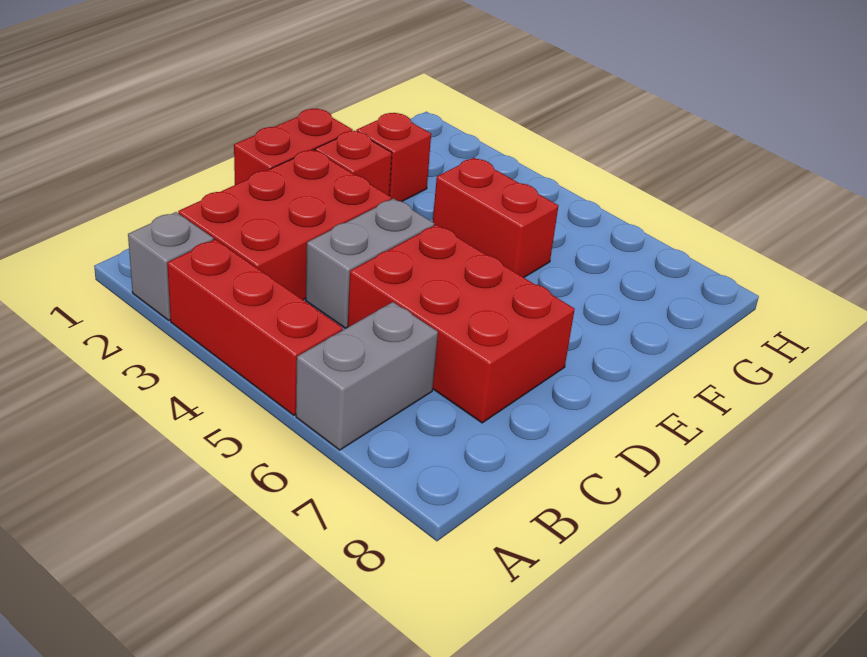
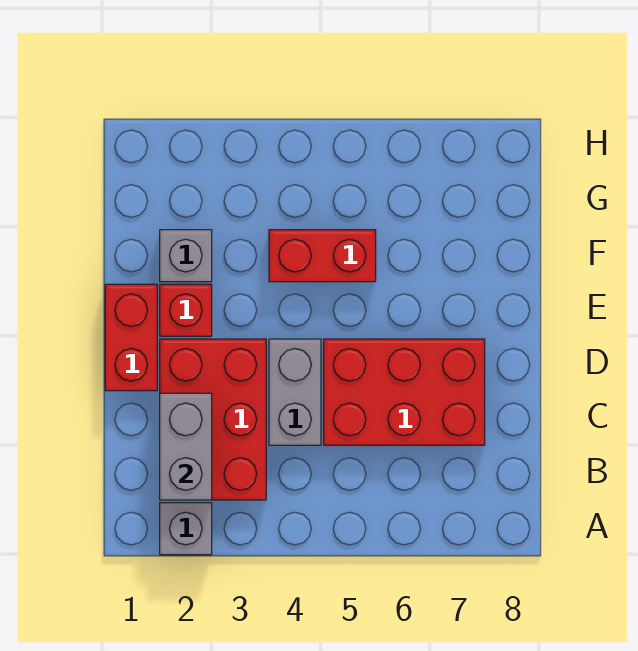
red brick A3:A5 level 1 -> none
grey brick A6:B6 level 1 -> grey brick B2:C2 level 2
red brick F2 level 1 -> grey brick F2 level 1

